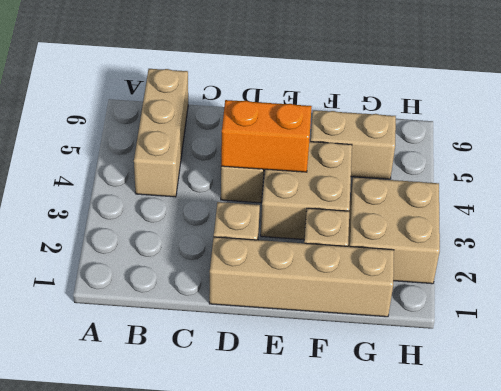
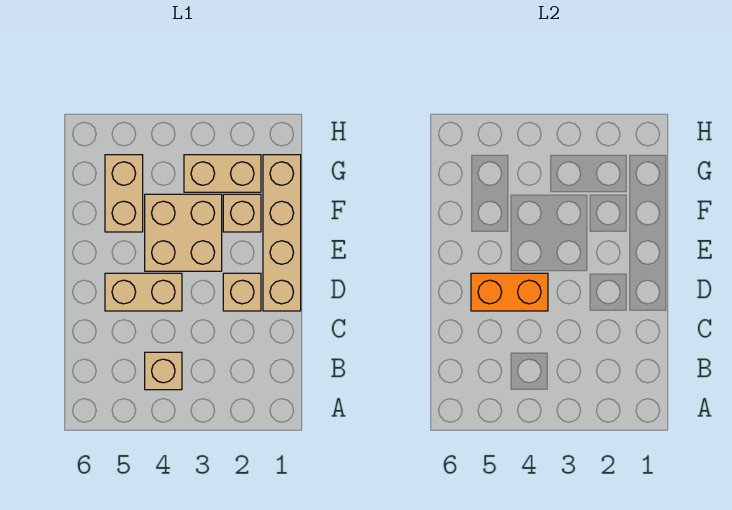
tan brick B4:B6 level 1 -> tan brick B4 level 1
orange brick D4:E4 level 2 -> orange brick D4:D5 level 2
tan brick G2:H3 level 1 -> tan brick G2:G3 level 1

